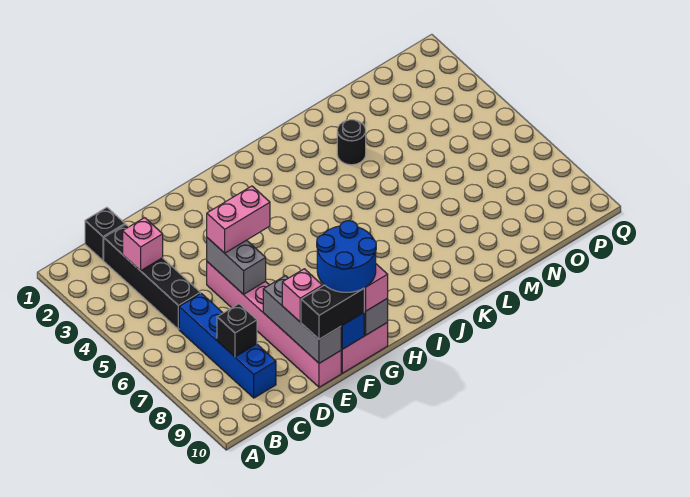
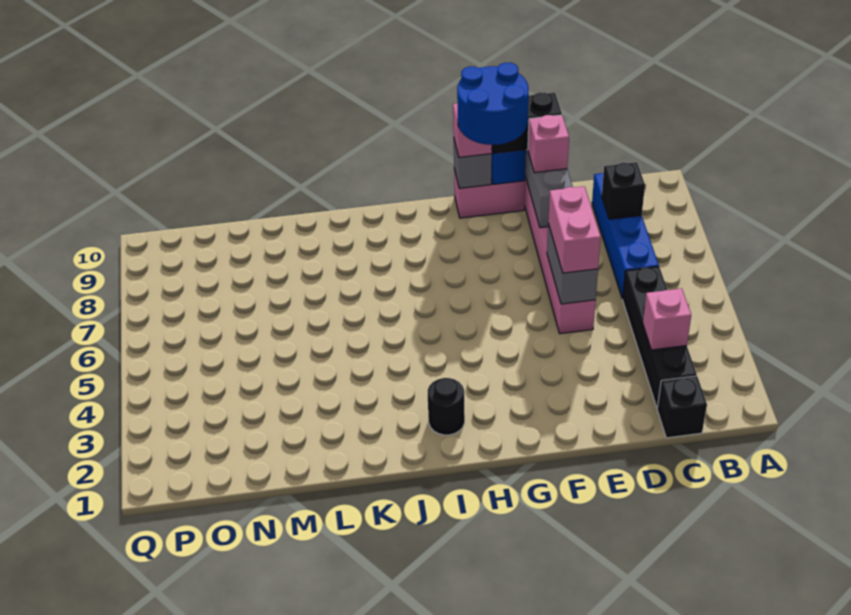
pink brick E5:F5 level 3 -> pink brick E5:E6 level 3
black round brick L3 level 1 -> black round brick I2 level 1

